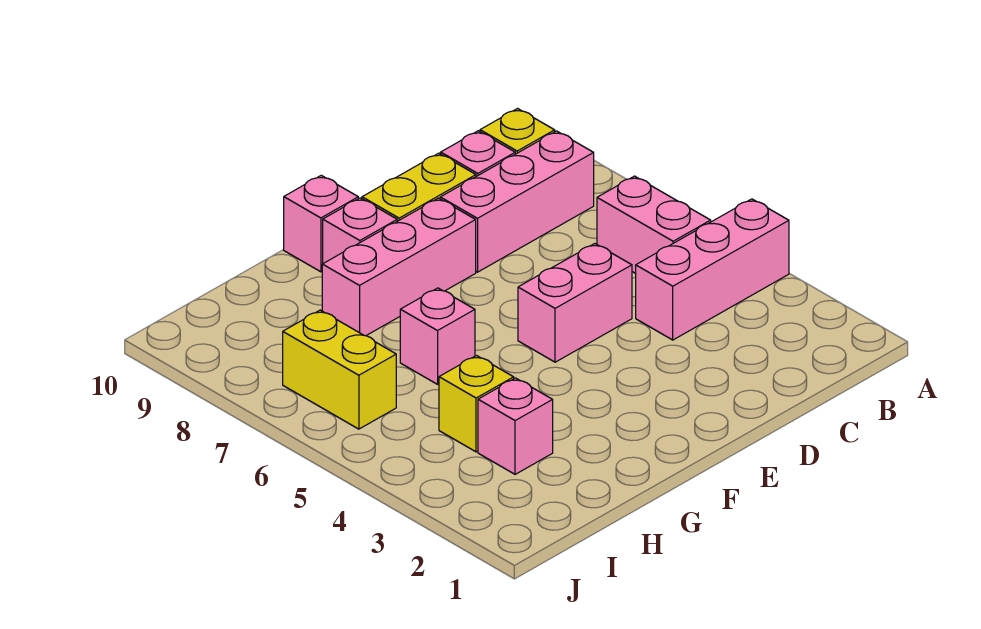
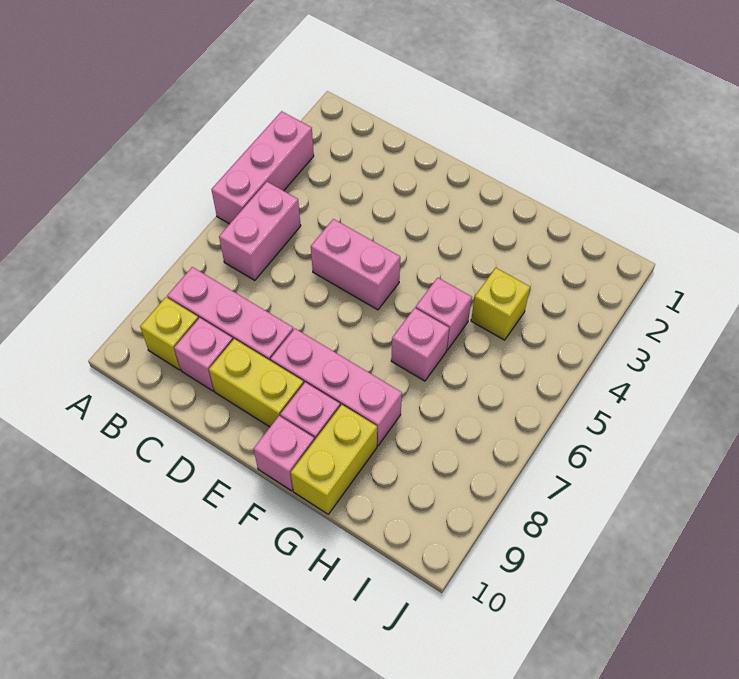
pink brick A4:C4 level 1 -> pink brick A3:A5 level 1
pink brick H3 level 1 -> pink brick G5 level 1
yellow brick I6:I7 level 1 -> yellow brick G9:G10 level 1

